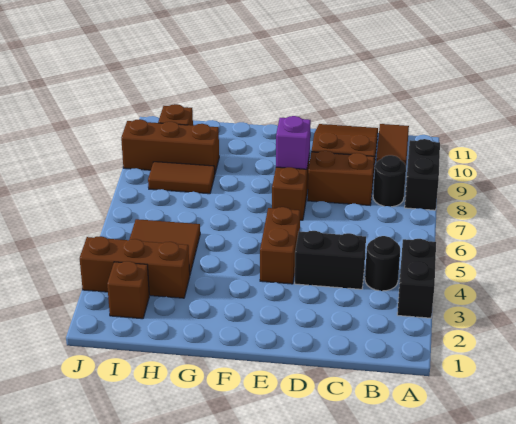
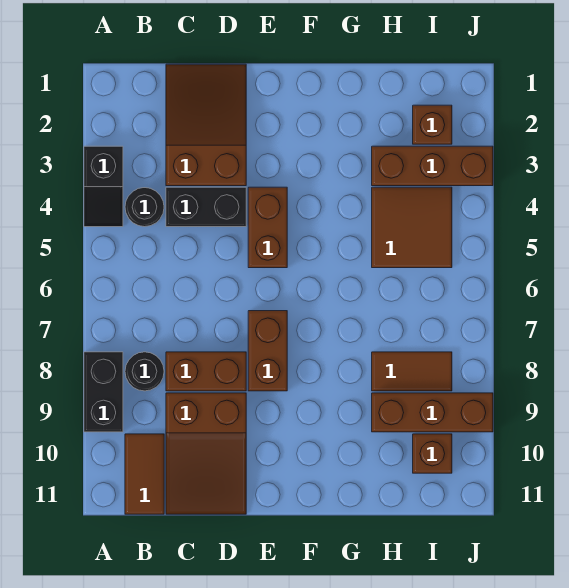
black brick A3:A4 level 1 -> black slope A3:A4 level 1 top 3
none -> brown slope C1:D3 level 1 top 3
purple brick E8 level 2 -> none

